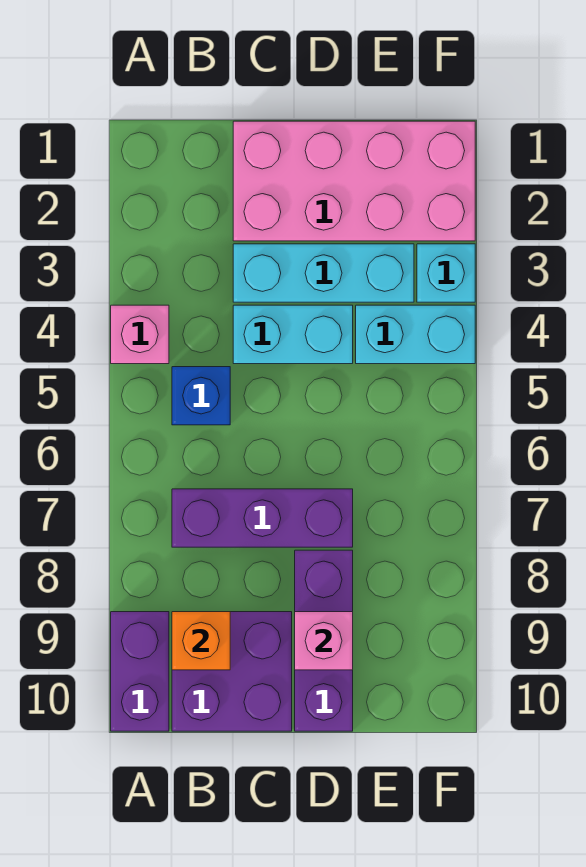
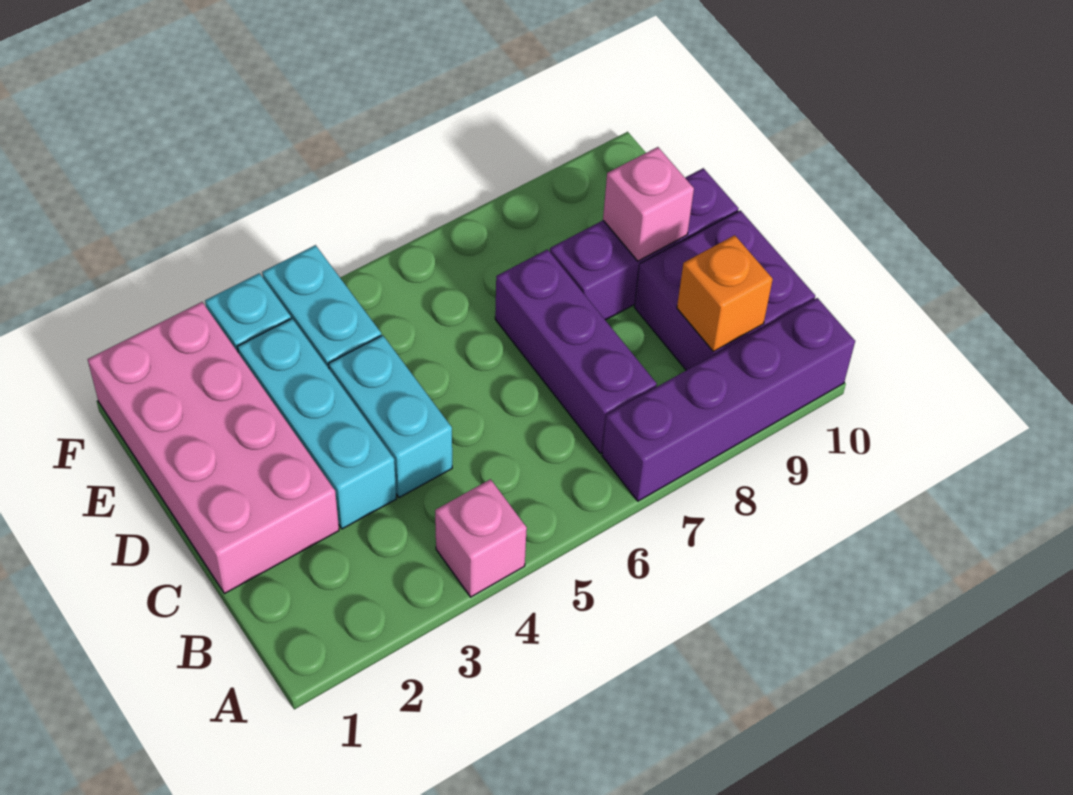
purple brick A9:A10 level 1 -> purple brick A7:A10 level 1
blue brick B5 level 1 -> none

